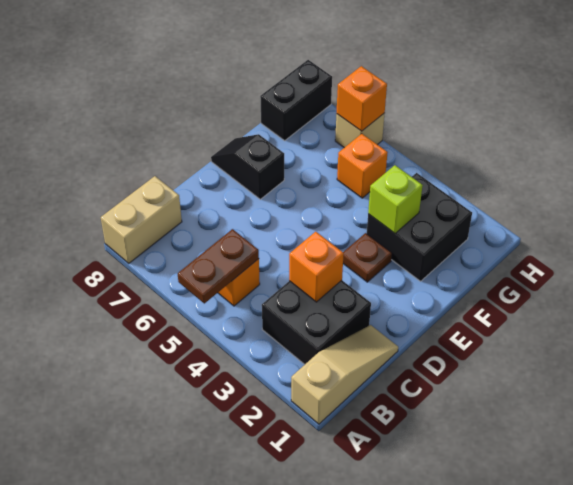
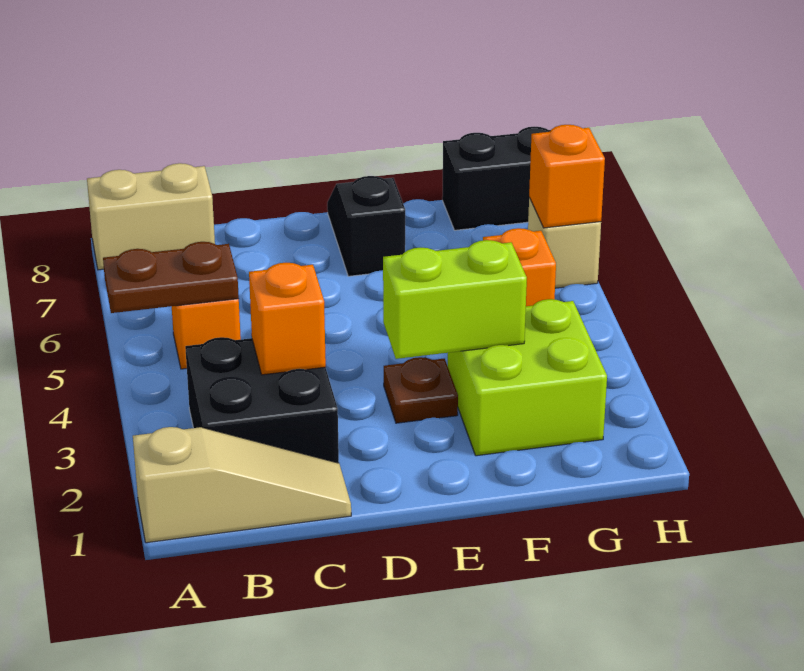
black brick F2:G3 level 1 -> lime brick F2:G3 level 1
lime brick F3 level 2 -> lime brick E3:F3 level 2

